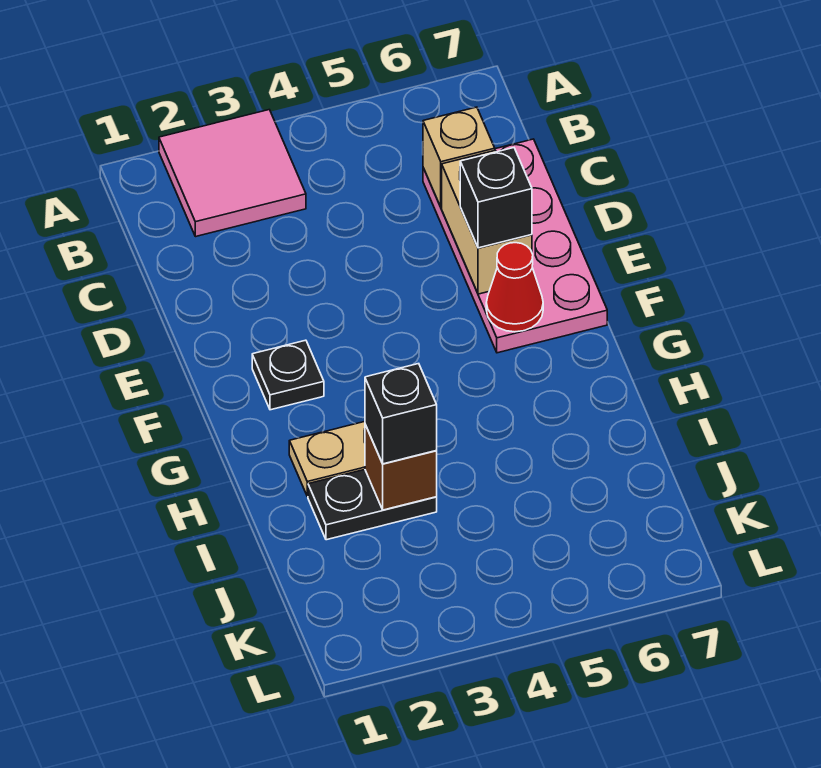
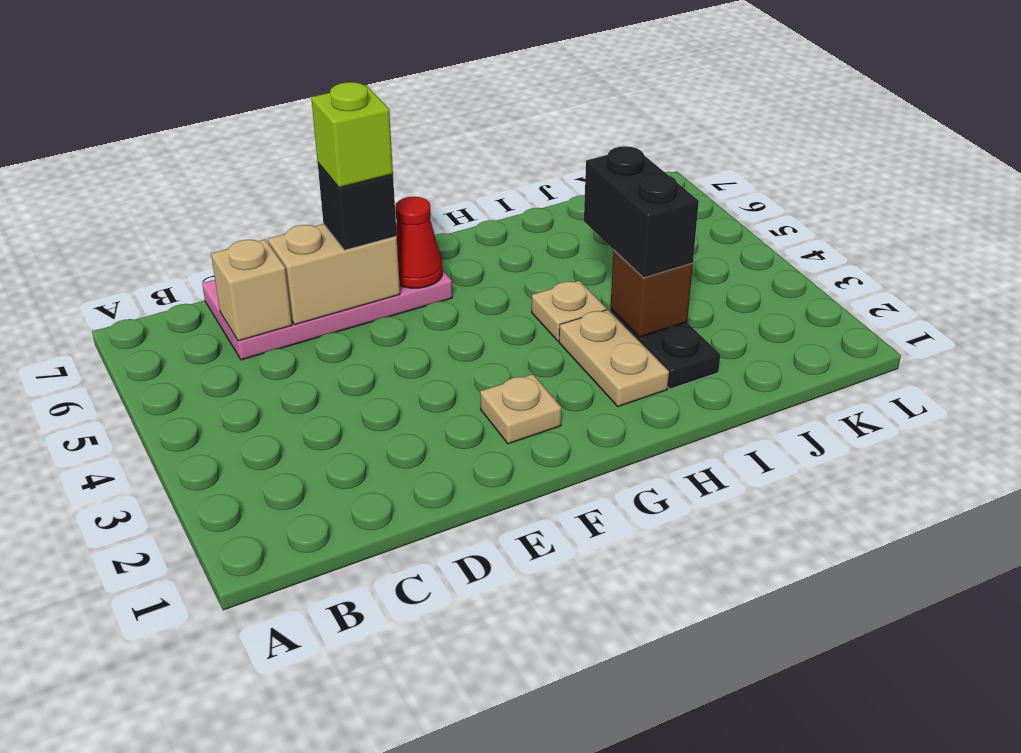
pink tile A2:B3 level 1 -> none
none -> lime brick E6 level 4
black plate F2 level 1 -> tan plate F2 level 1
none -> tan plate H4 level 1
black brick I3 level 3 -> black brick I3:I4 level 3

